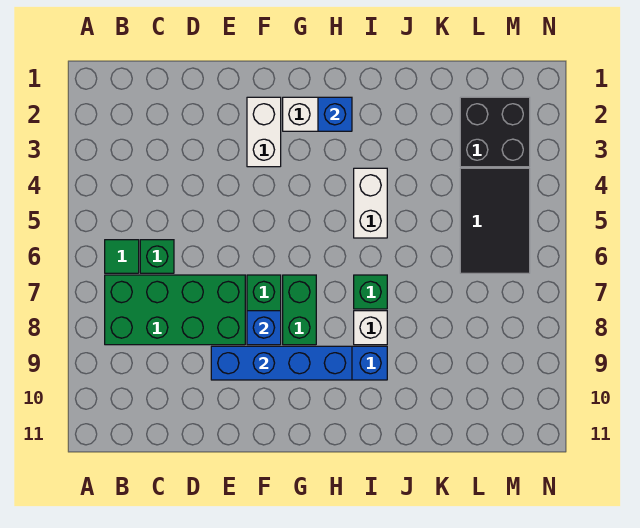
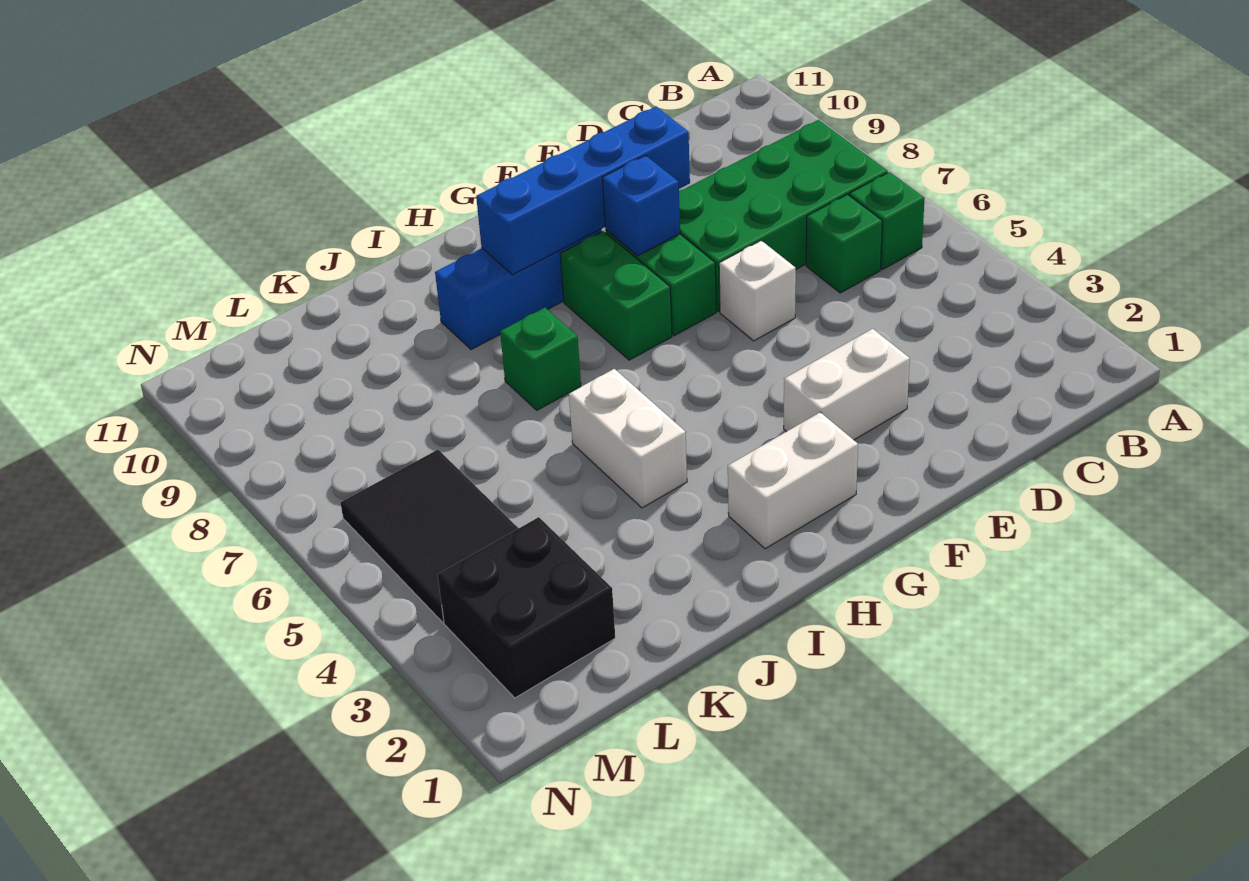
green tile B6 level 1 -> green brick B6 level 1
white brick F2:F3 level 1 -> white brick E3:F3 level 1
blue brick H2 level 2 -> none
white brick I8 level 1 -> white brick E6 level 1

